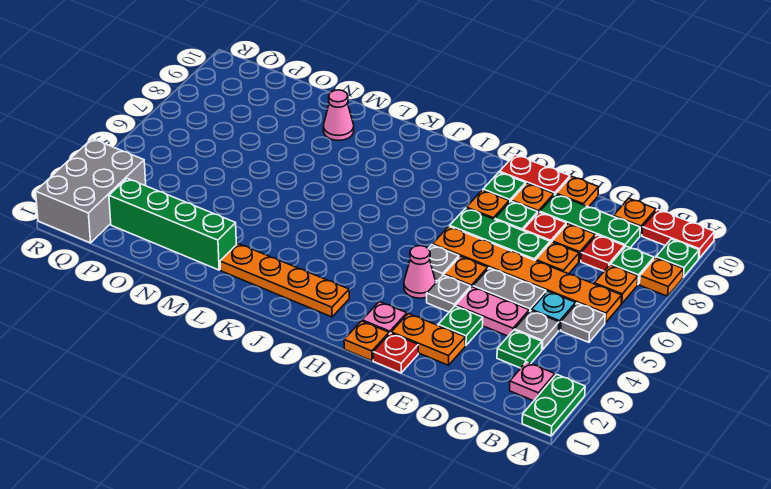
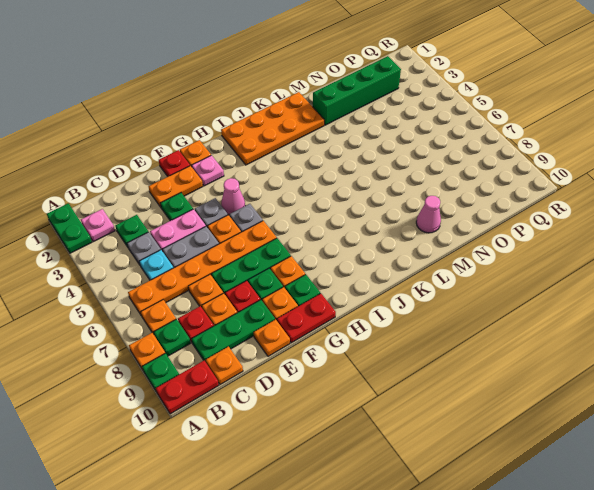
grey plate B5 level 1 -> none
orange plate I2:L2 level 1 -> orange plate I1:L2 level 1
grey brick Q1:R3 level 1 -> none

